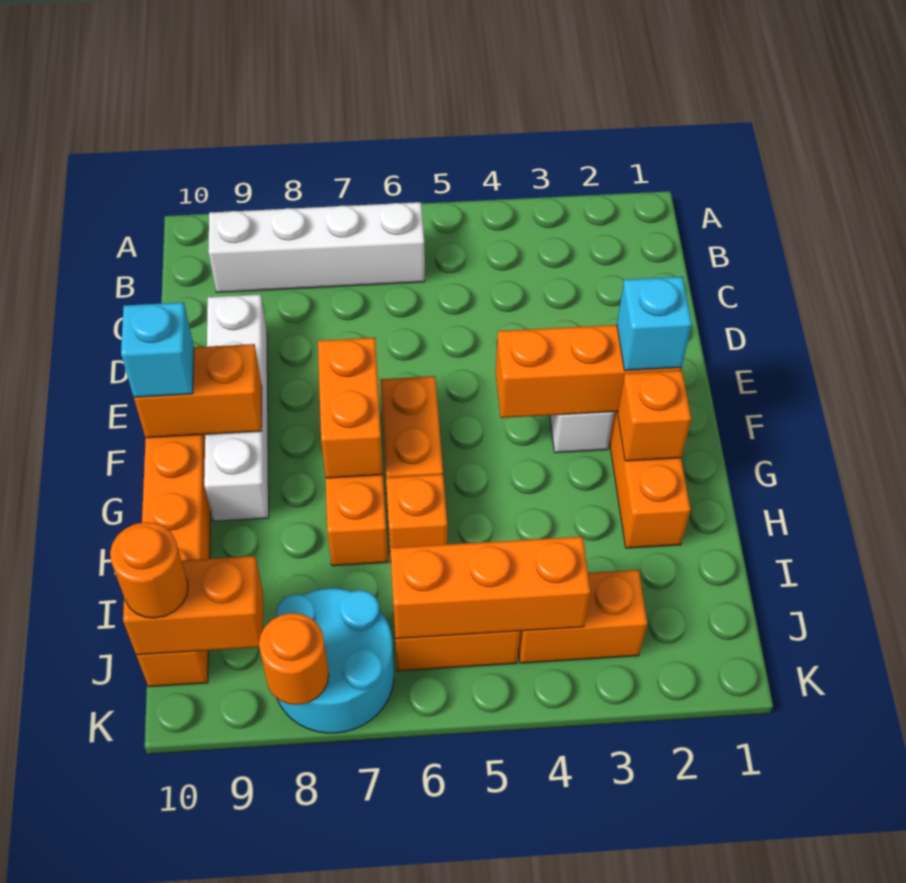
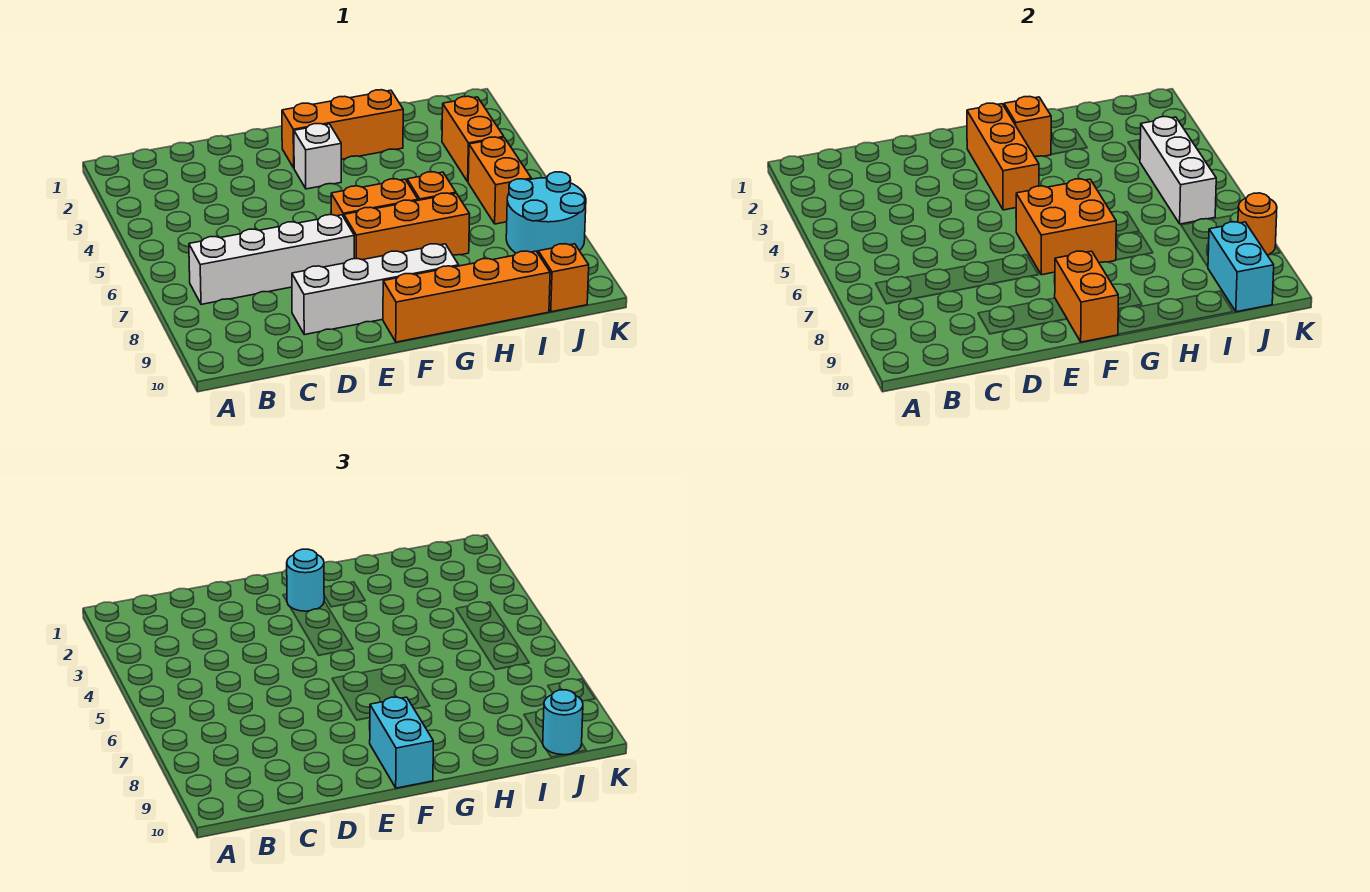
white brick B6:B9 level 1 -> white brick B7:E7 level 1
cyan brick F2 level 3 -> cyan round brick F2 level 3
orange brick F7:G7 level 2 -> orange brick F6:G7 level 2
cyan brick F10 level 3 -> cyan brick F9:F10 level 3
orange brick J4:J6 level 2 -> white brick J4:J6 level 2
orange brick J9:J10 level 2 -> cyan brick J9:J10 level 2
orange round brick J10 level 3 -> cyan round brick J10 level 3

